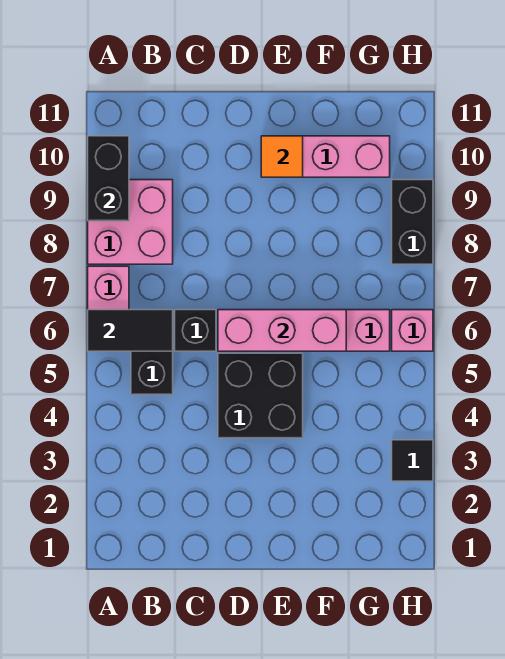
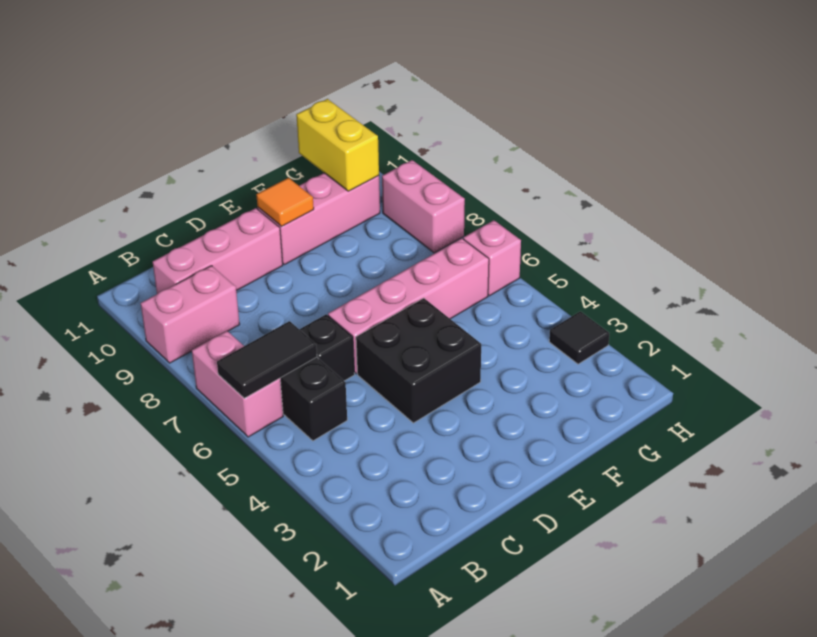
pink brick A8:B9 level 1 -> pink brick A9:B9 level 1
black brick A9:A10 level 2 -> none
pink brick D6:F6 level 2 -> pink brick B10:D10 level 1
none -> yellow brick G10:G11 level 2
black brick H8:H9 level 1 -> pink brick H8:H9 level 1

